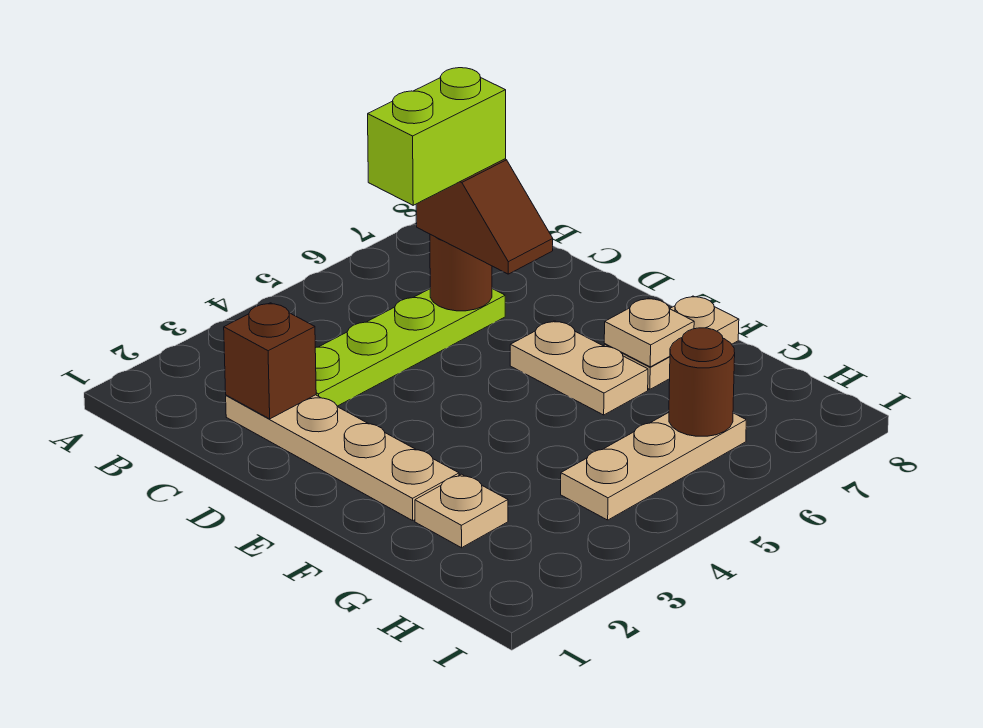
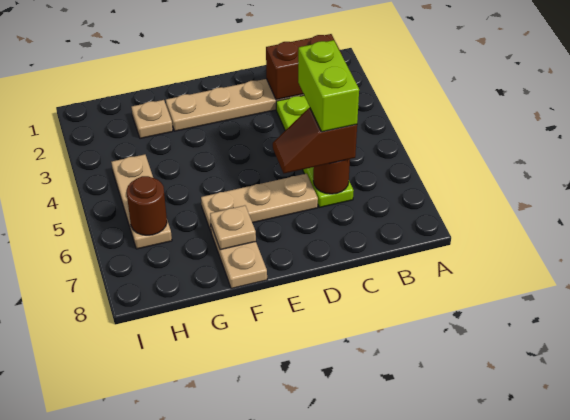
brown brick C2 level 2 -> brown brick B2:C2 level 2
tan plate E6:F6 level 1 -> tan plate D6:F6 level 1

